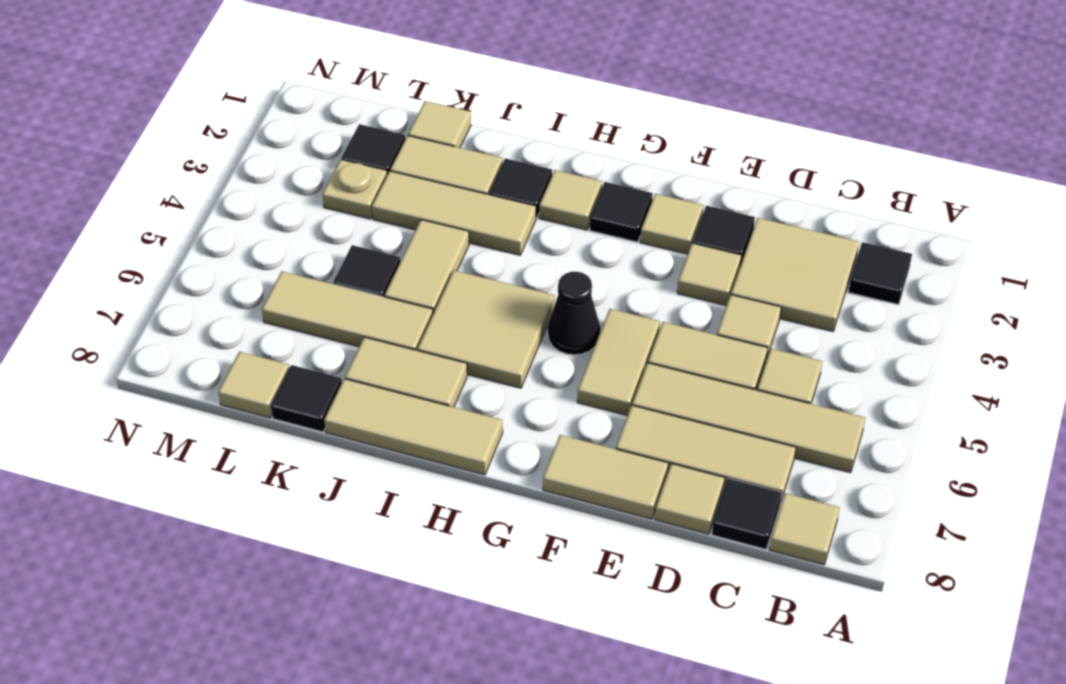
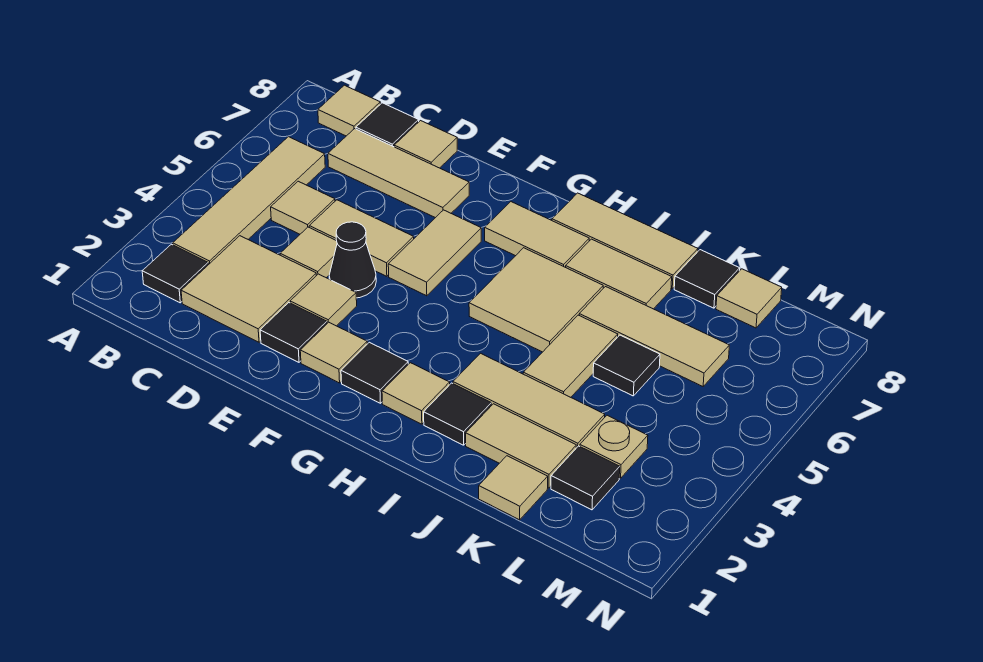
tan tile B6:E6 level 1 -> tan tile B3:B6 level 1
tan tile E8:F8 level 1 -> tan tile G7:H7 level 1
black cone G5 level 1 -> black cone E4 level 1

